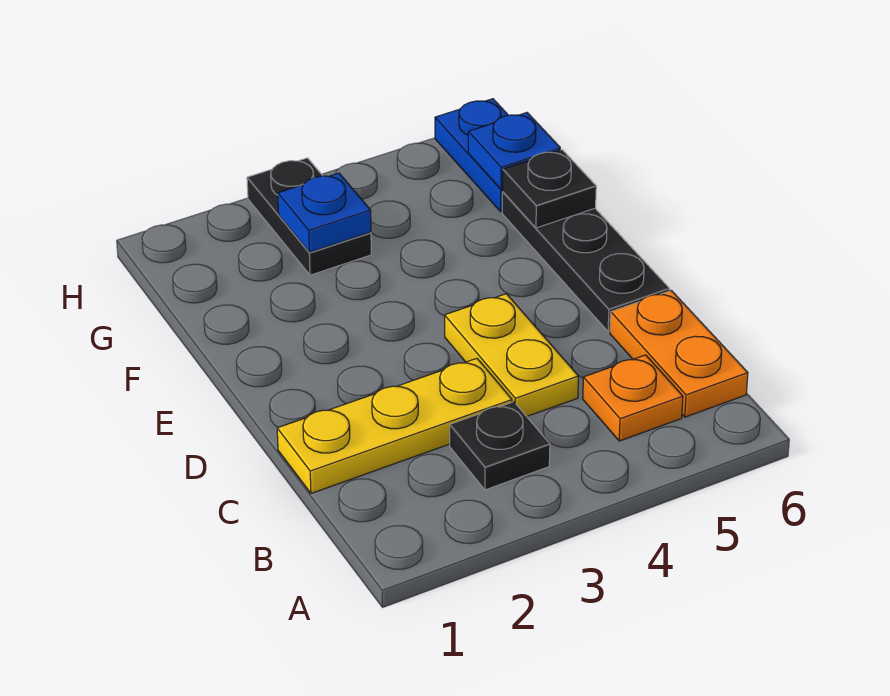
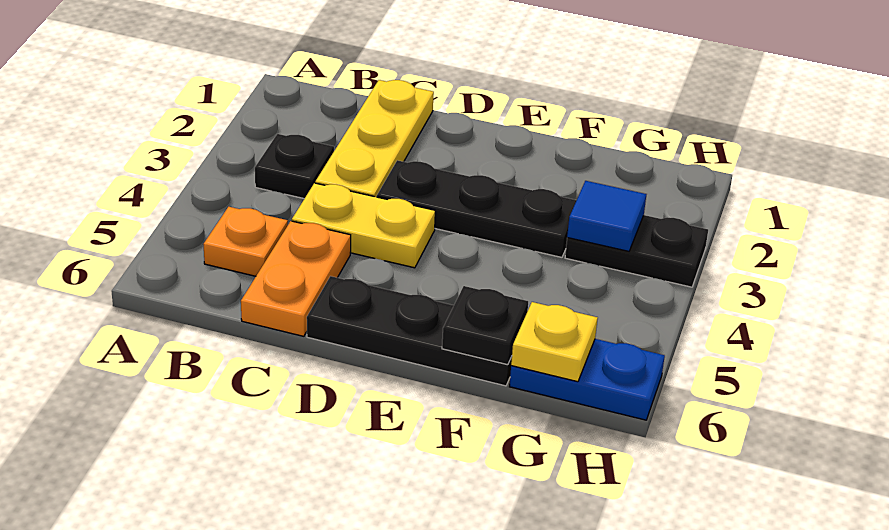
orange plate B6:C6 level 1 -> orange plate C5:C6 level 1
none -> black plate D3:F3 level 1
blue plate G3 level 2 -> blue tile G3 level 2
blue plate G6 level 2 -> yellow plate G6 level 2

